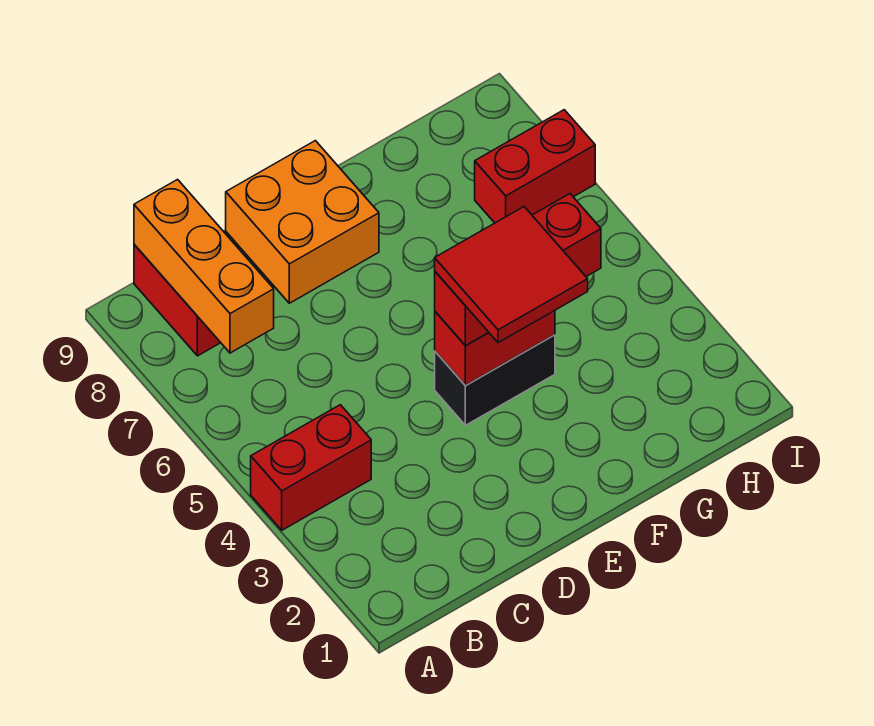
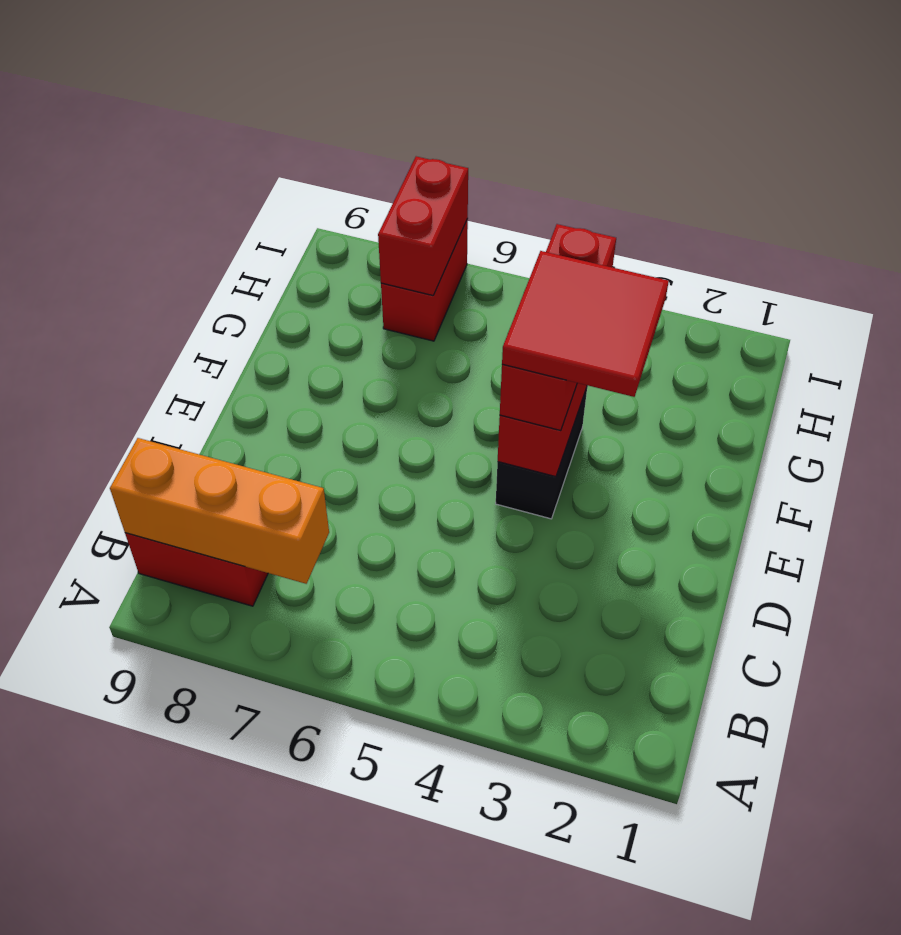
red brick A4:B4 level 1 -> red brick H7:I7 level 2
orange brick D8:E9 level 1 -> none

